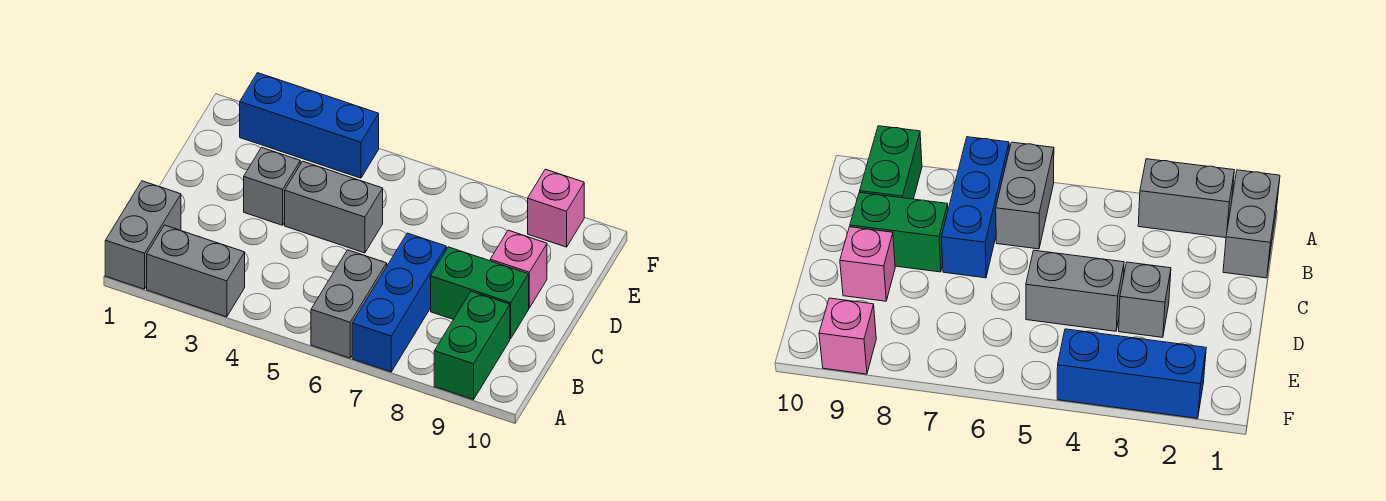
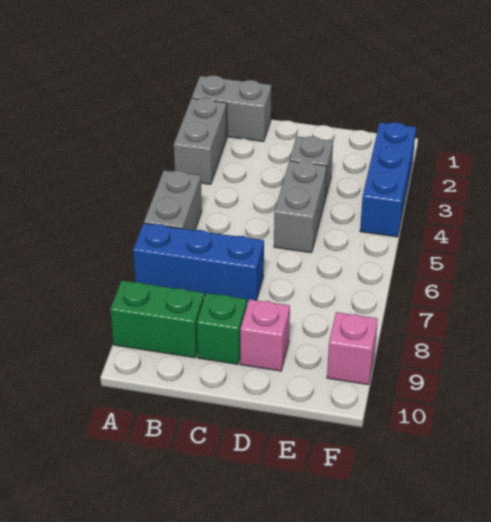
grey brick A6:B6 level 1 -> grey brick A5:A6 level 1
green brick C8:C9 level 1 -> green brick C9 level 1

